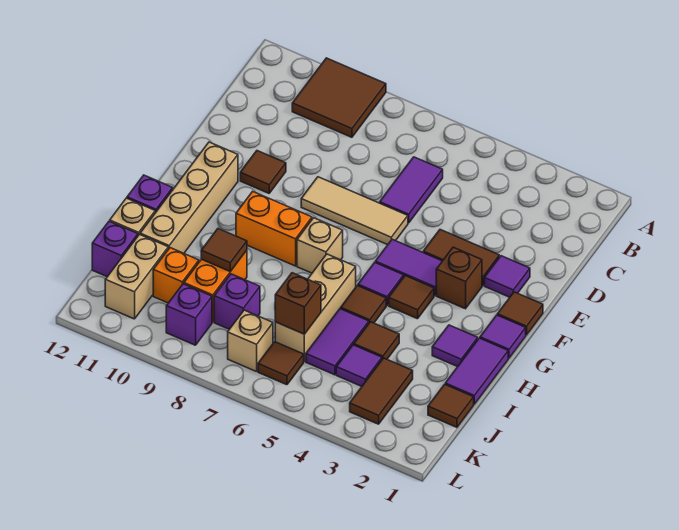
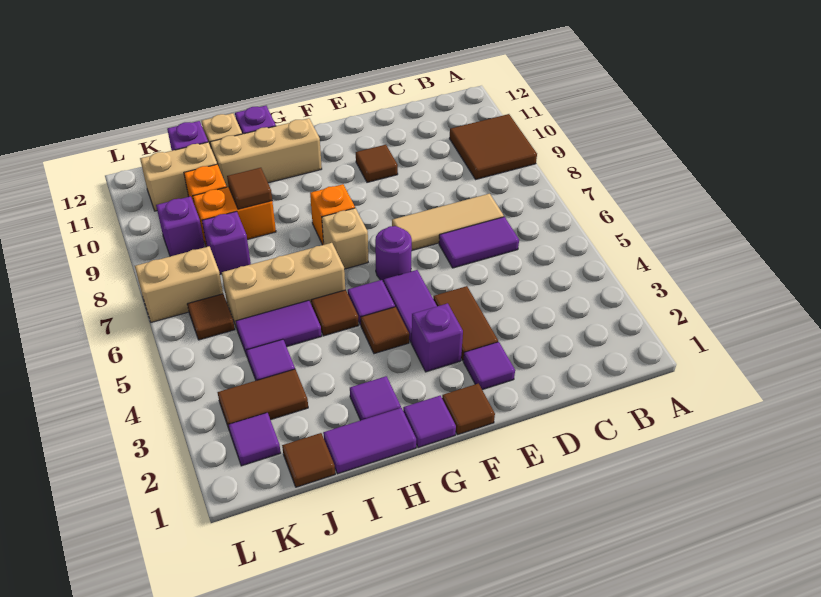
tan tile E6:E8 level 1 -> tan tile C7:E7 level 1
brown brick F3 level 1 -> purple brick F3 level 1
none -> purple round brick F6 level 1
tan brick F11:I11 level 1 -> tan brick G11:I11 level 1
orange brick G8:G9 level 1 -> orange brick G8 level 1
brown tile I4 level 1 -> none
brown brick J6 level 2 -> none
none -> purple tile K2 level 1
tan brick K7 level 1 -> tan brick K7:L7 level 1

